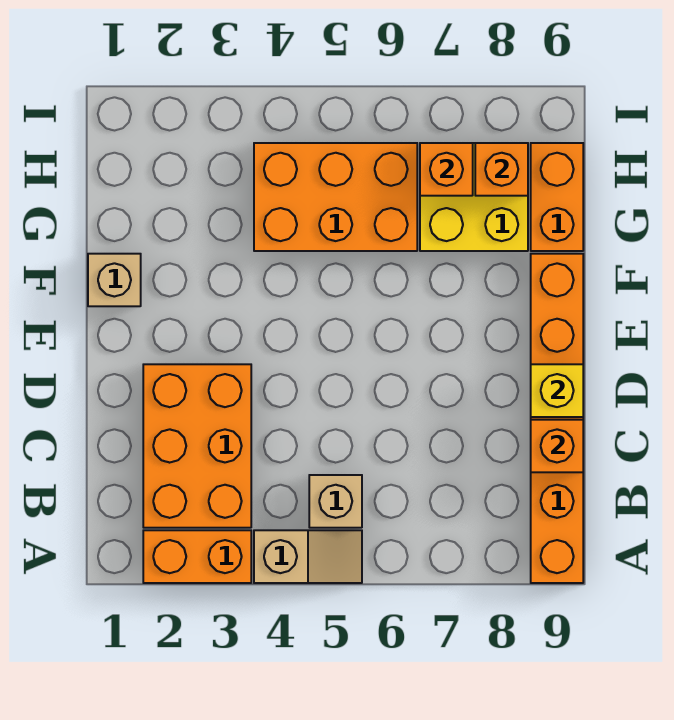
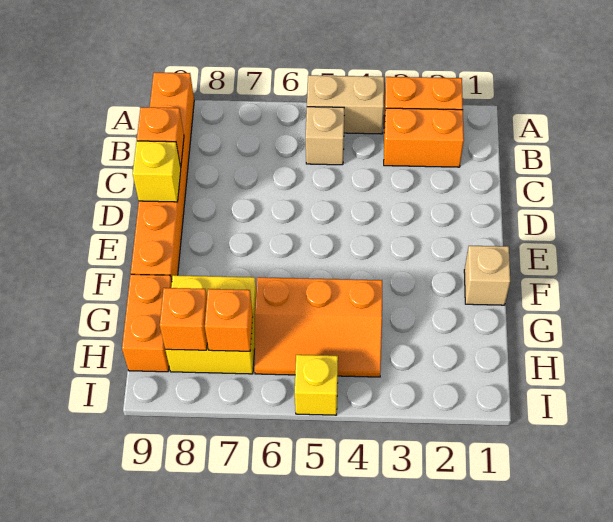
tan slope A4:A5 level 1 top 4 -> tan brick A4:A5 level 1
orange brick B2:D3 level 1 -> orange brick B2:B3 level 1
orange brick G4:H6 level 1 -> orange slope G4:H6 level 1 top G
none -> yellow brick I5 level 1

